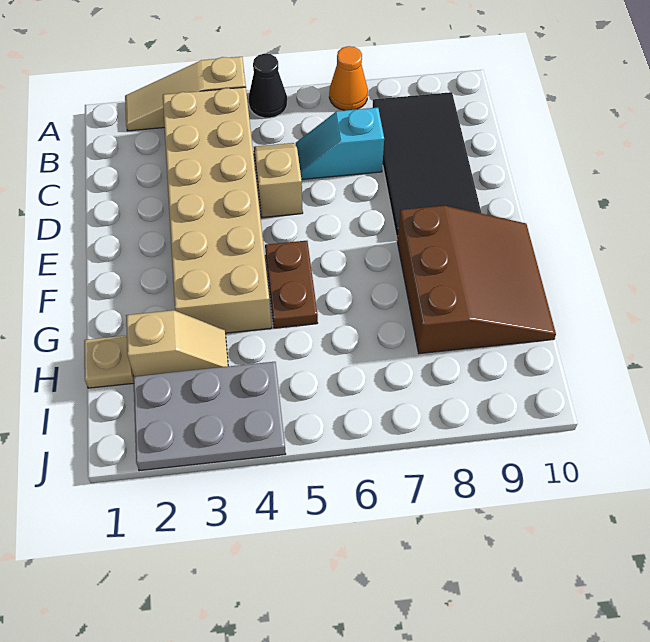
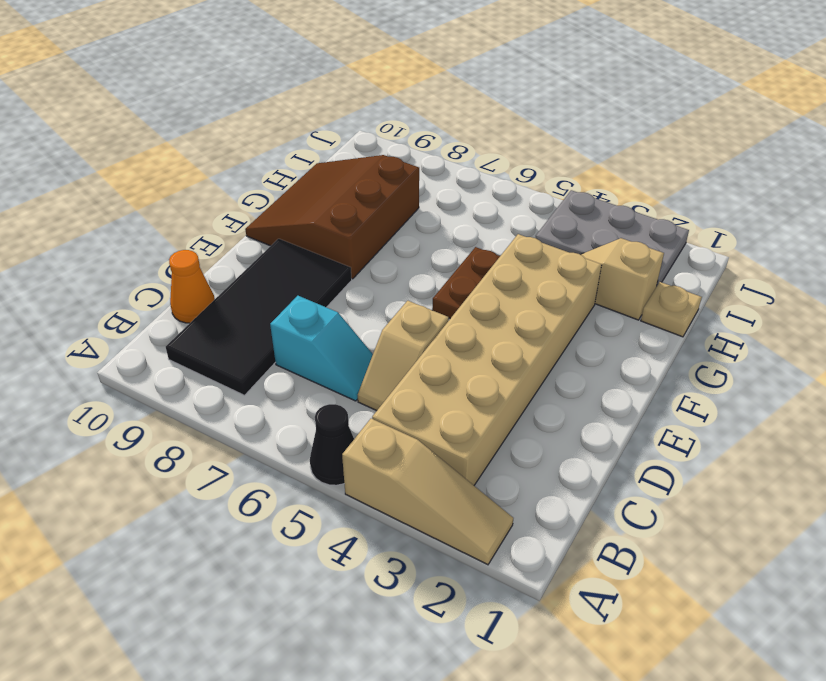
orange cone A7 level 1 -> orange cone C10 level 1

